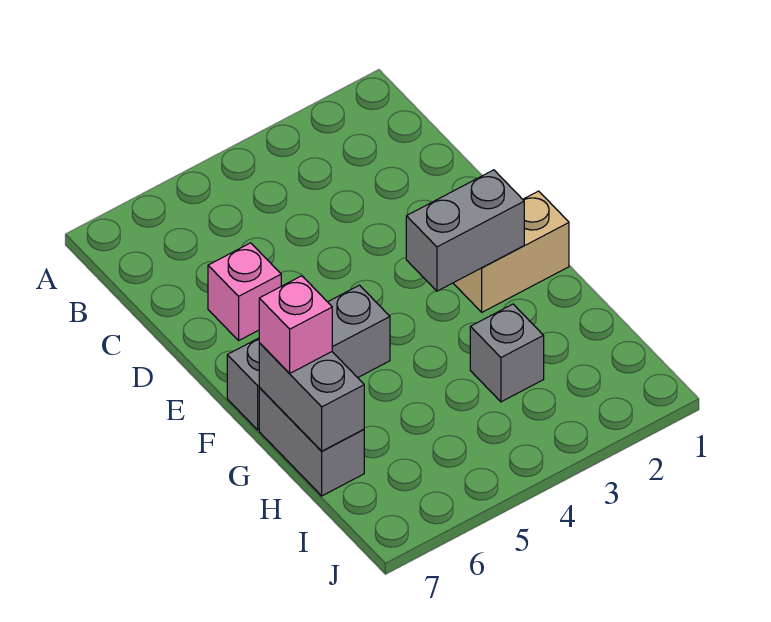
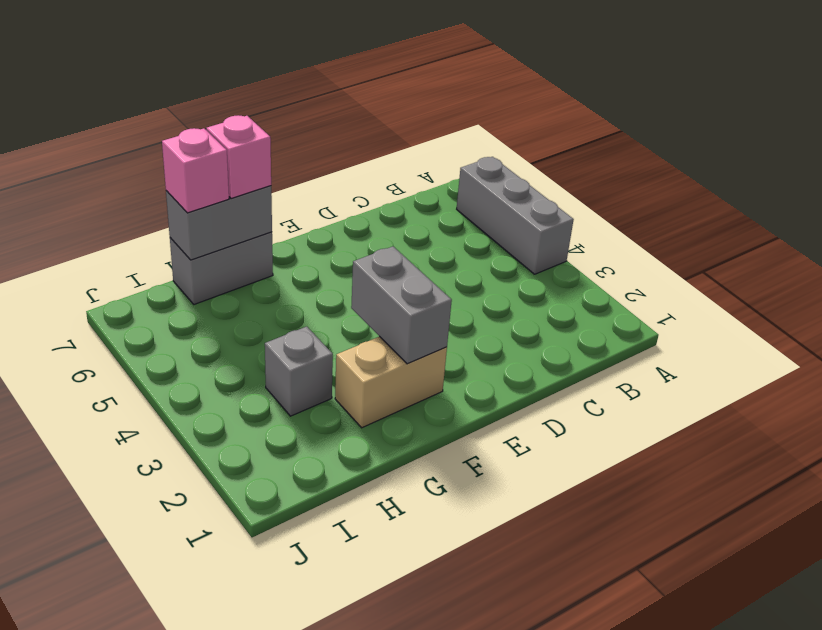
pink brick D6 level 1 -> pink brick H7 level 3
tan brick F1:F2 level 1 -> tan brick F2:G2 level 1
grey brick F5:F7 level 1 -> grey brick A4:A6 level 1

